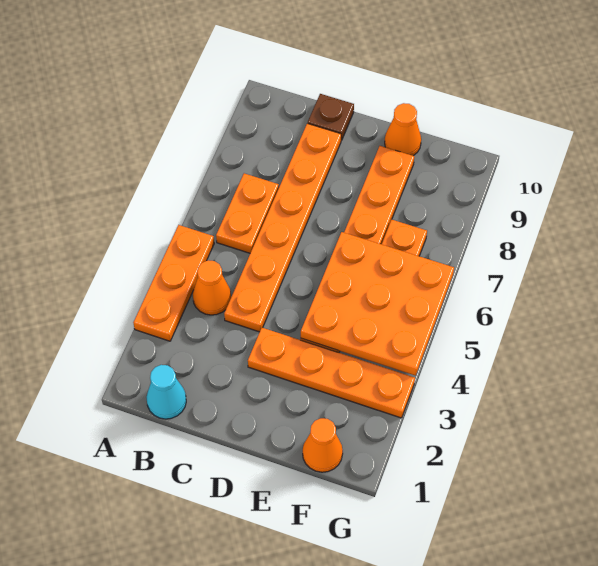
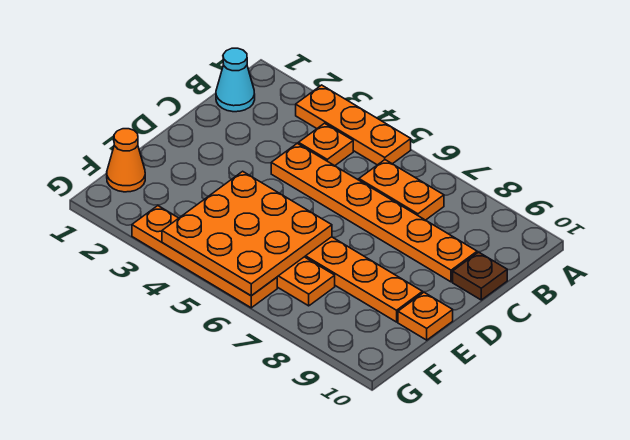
orange cone B4 level 1 -> orange plate B4 level 1
orange plate D3:G3 level 1 -> orange plate G3:G6 level 1
orange cone E10 level 1 -> orange plate E10 level 1

